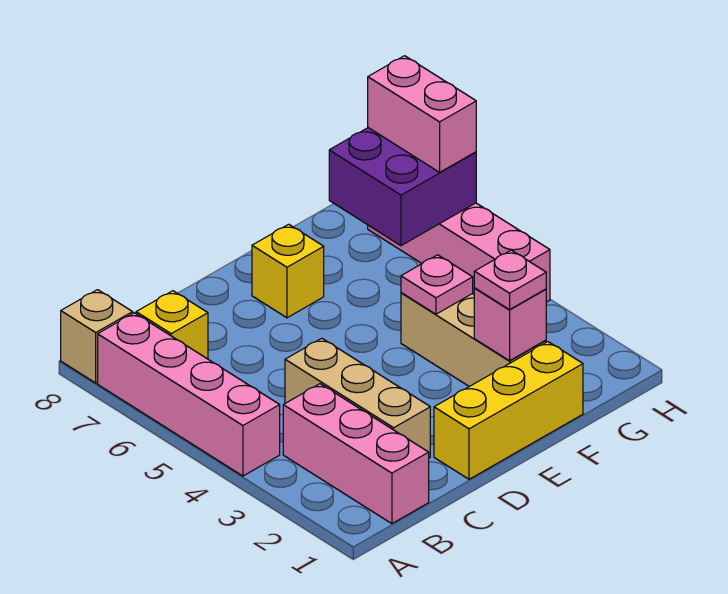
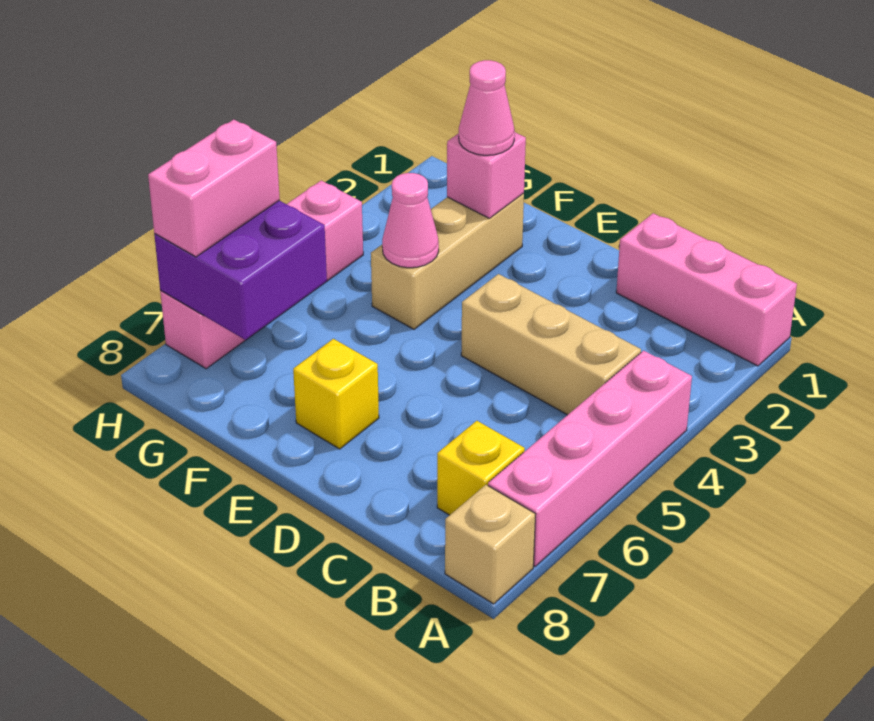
pink brick B1:B3 level 1 -> pink brick A1:C1 level 1
tan brick C2:C4 level 1 -> tan brick B4:D4 level 1
yellow brick D1:F1 level 1 -> none
pink plate F2 level 3 -> pink cone F2 level 3
pink plate F4 level 2 -> pink cone F4 level 2

